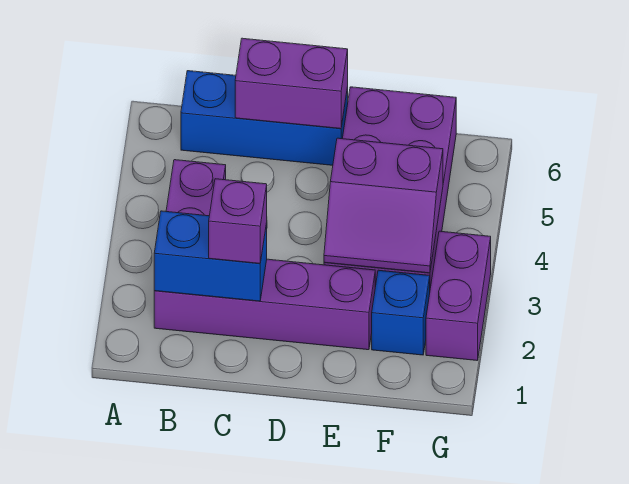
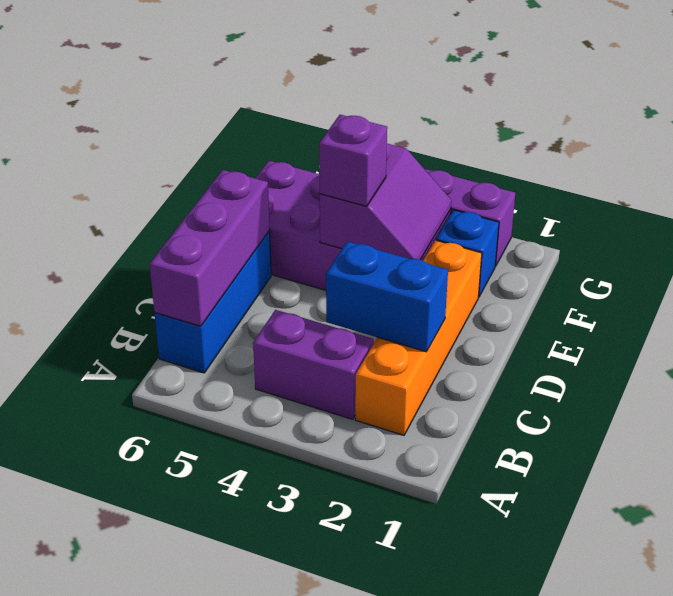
purple brick B2:E2 level 1 -> orange brick B2:E2 level 1
blue brick B2:C2 level 2 -> blue brick C2:C3 level 2
purple brick C2 level 3 -> purple brick E4 level 3
purple brick C6:D6 level 2 -> purple brick B6:D6 level 2

